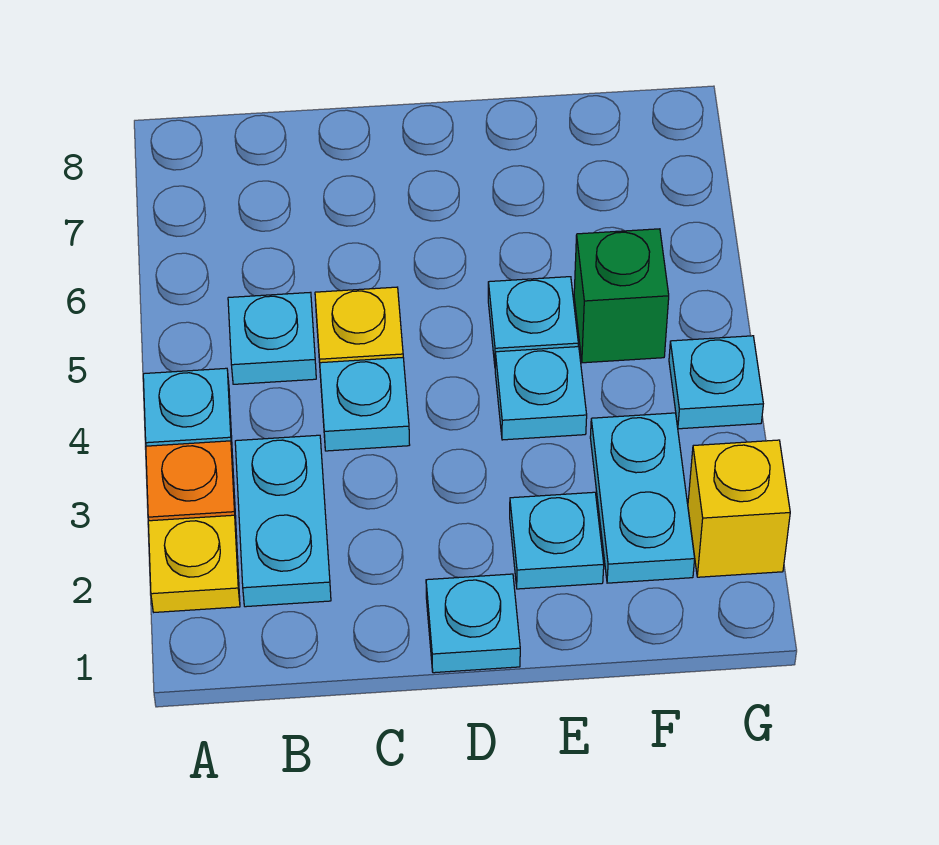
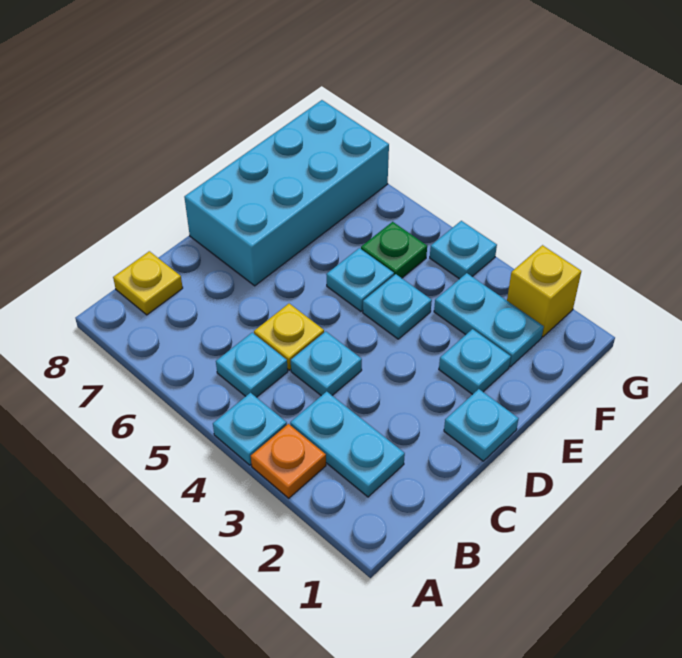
yellow plate A2 level 1 -> yellow plate B8 level 1
none -> cyan brick D7:G8 level 1
green brick F5 level 1 -> green plate F5 level 1

